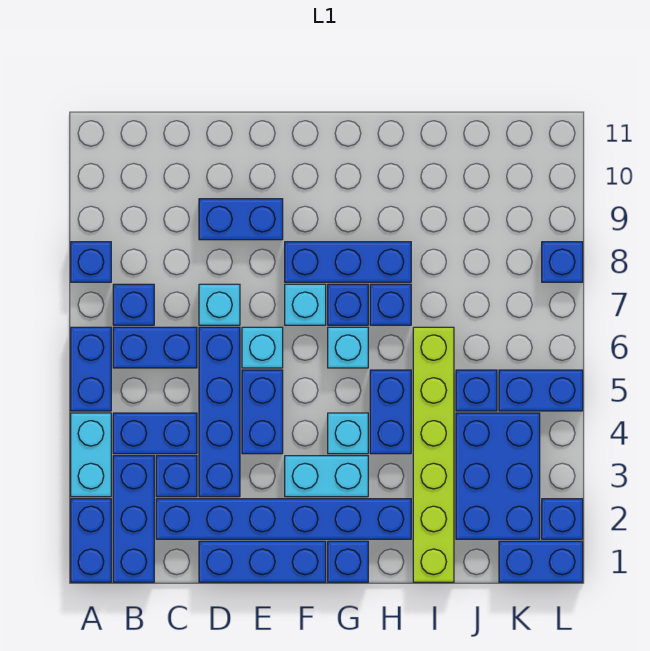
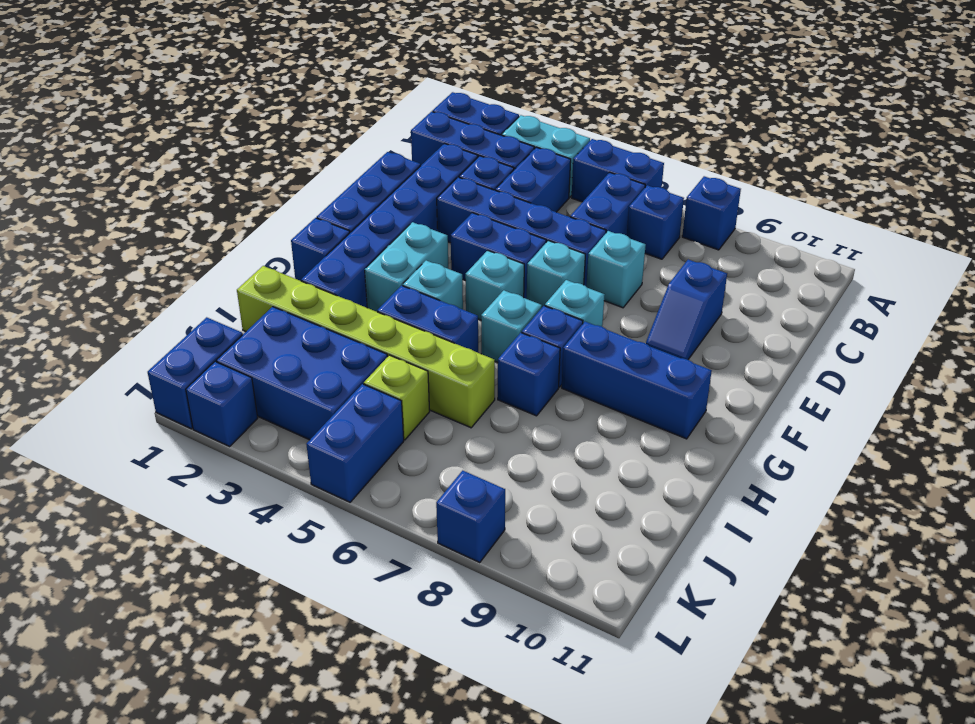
blue brick D9:E9 level 1 -> blue slope D9:E9 level 1 top D
none -> cyan brick F5 level 1
blue brick F8:H8 level 1 -> blue brick G8:G10 level 1
blue brick J5 level 1 -> lime brick J5 level 1

